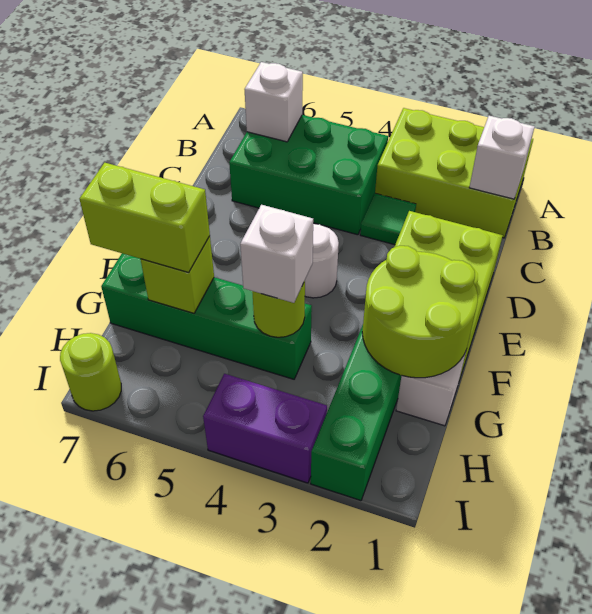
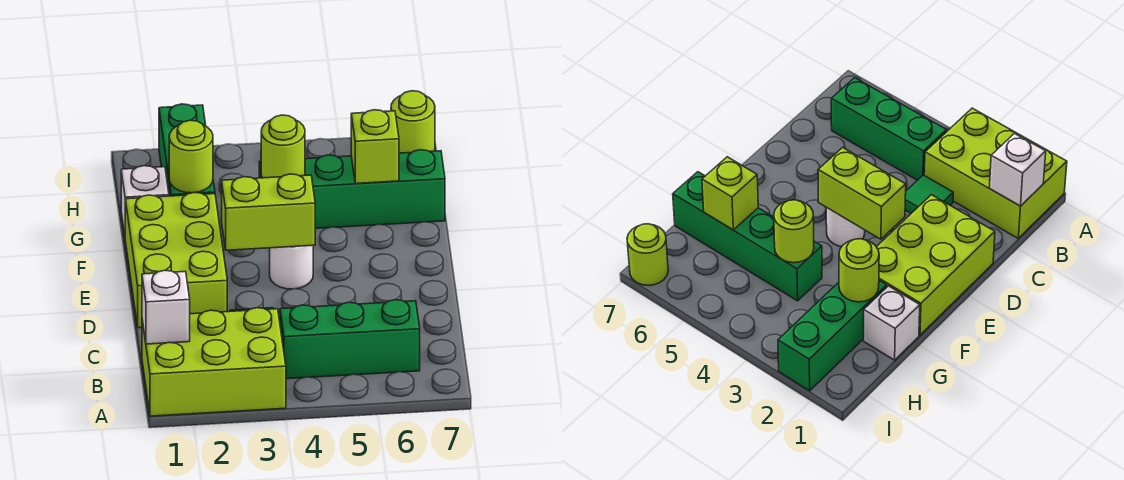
green brick B4:C6 level 1 -> green brick B4:B6 level 1
white brick B6 level 2 -> none
lime round brick F1:G2 level 2 -> lime round brick G2 level 2
white brick G4 level 3 -> none
lime brick G6:G7 level 3 -> lime brick E3:E4 level 2
purple brick I3:I4 level 1 -> none

